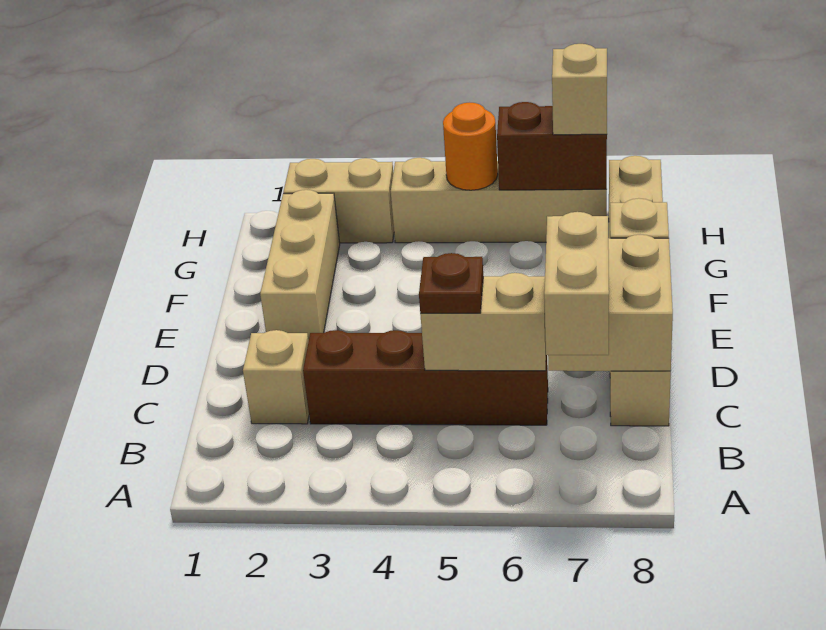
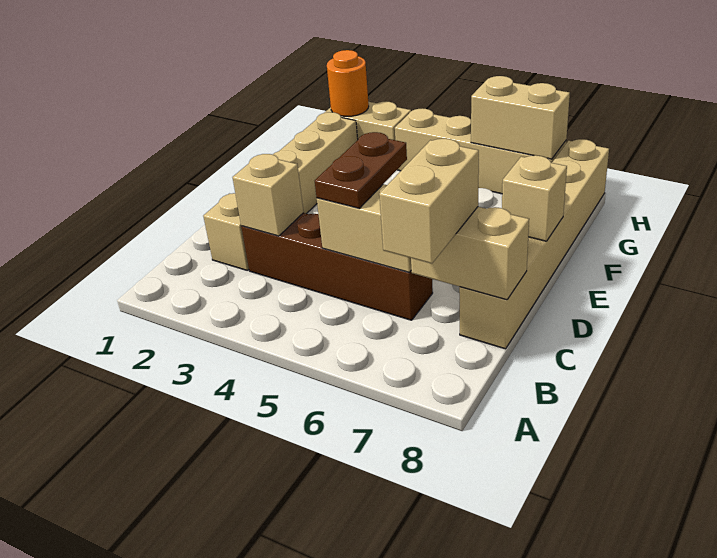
brown plate C5 level 3 -> brown plate C5:D5 level 3
tan brick C7:D8 level 2 -> tan brick C7:C8 level 2
orange round brick H5 level 2 -> orange round brick H2 level 2
brown brick H6:H7 level 2 -> tan brick H6:H7 level 2
tan brick H7 level 3 -> tan brick C3 level 2

